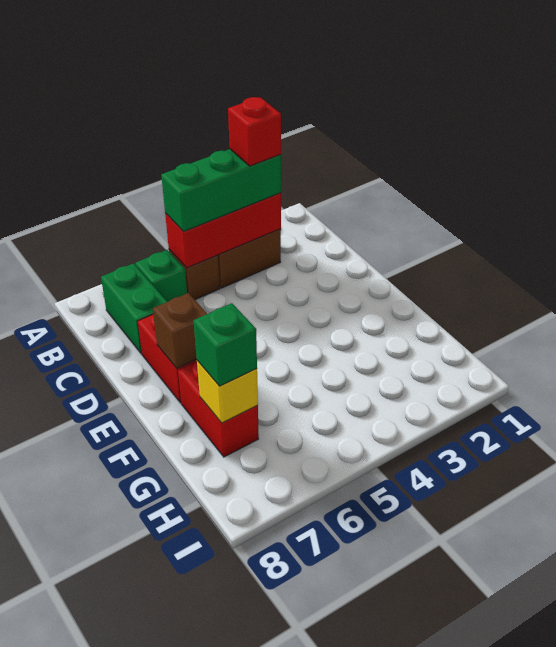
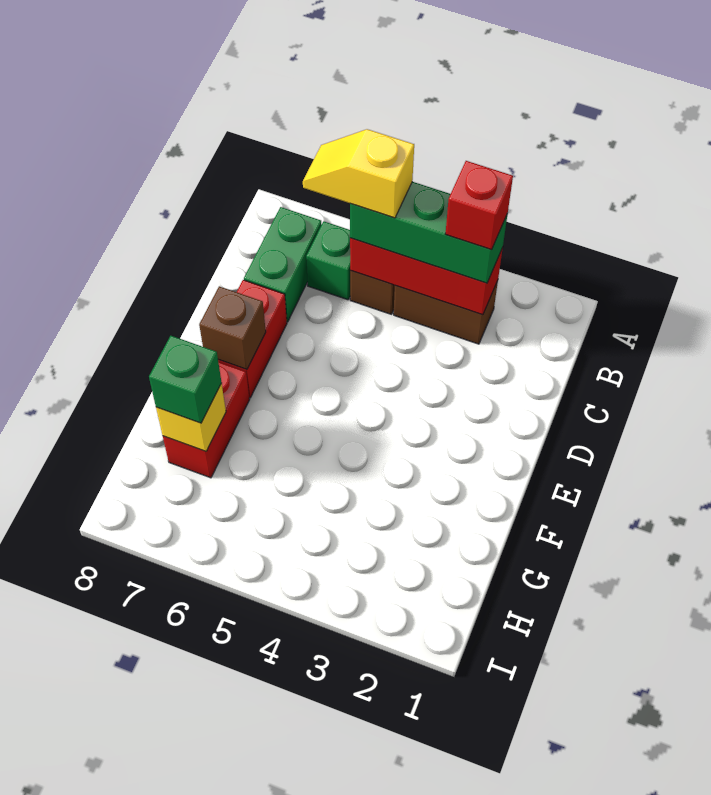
none -> yellow slope B5:B6 level 4 top 5

